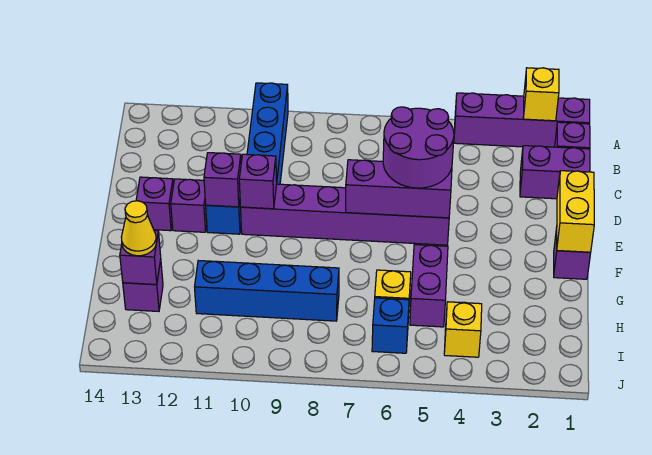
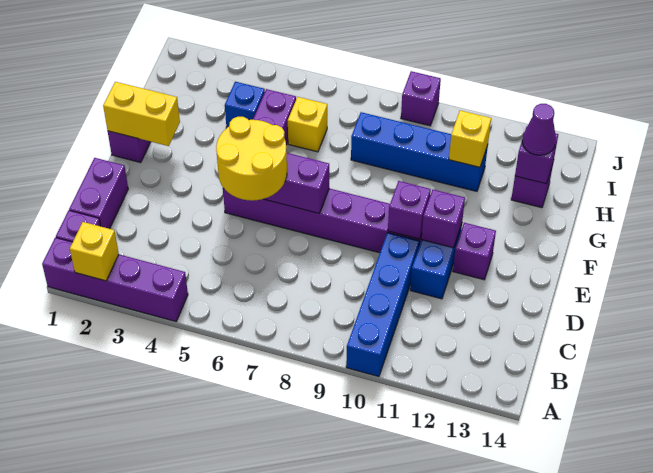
purple brick C1:C2 level 1 -> purple brick C1:D1 level 1
purple round brick D5:E6 level 3 -> yellow round brick D5:E6 level 3
yellow brick E1:F1 level 2 -> yellow brick F1:F2 level 2
purple brick E13 level 1 -> purple brick J9 level 1
yellow cone H13 level 3 -> purple cone H13 level 3
yellow brick I4 level 1 -> yellow brick H11 level 2
blue brick I6 level 1 -> blue brick H4 level 1

